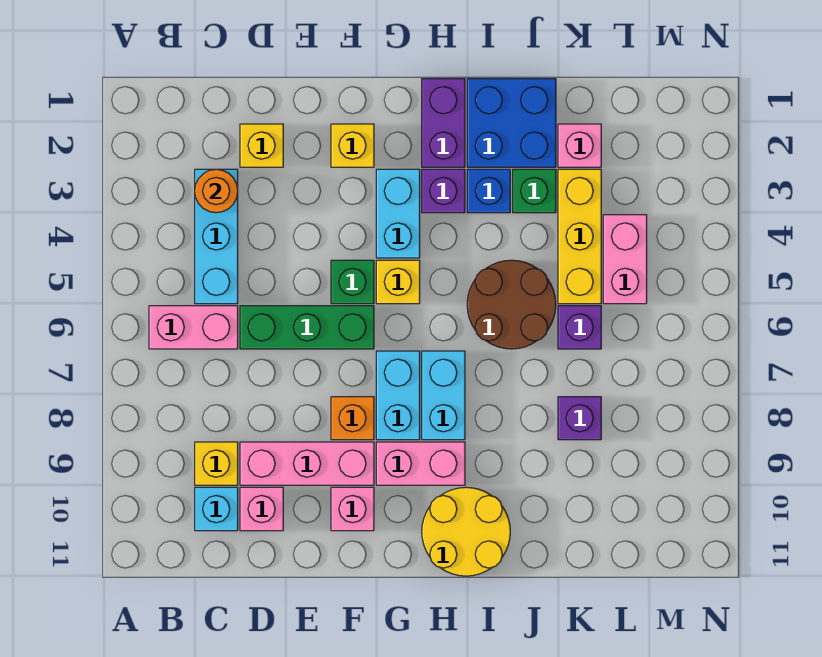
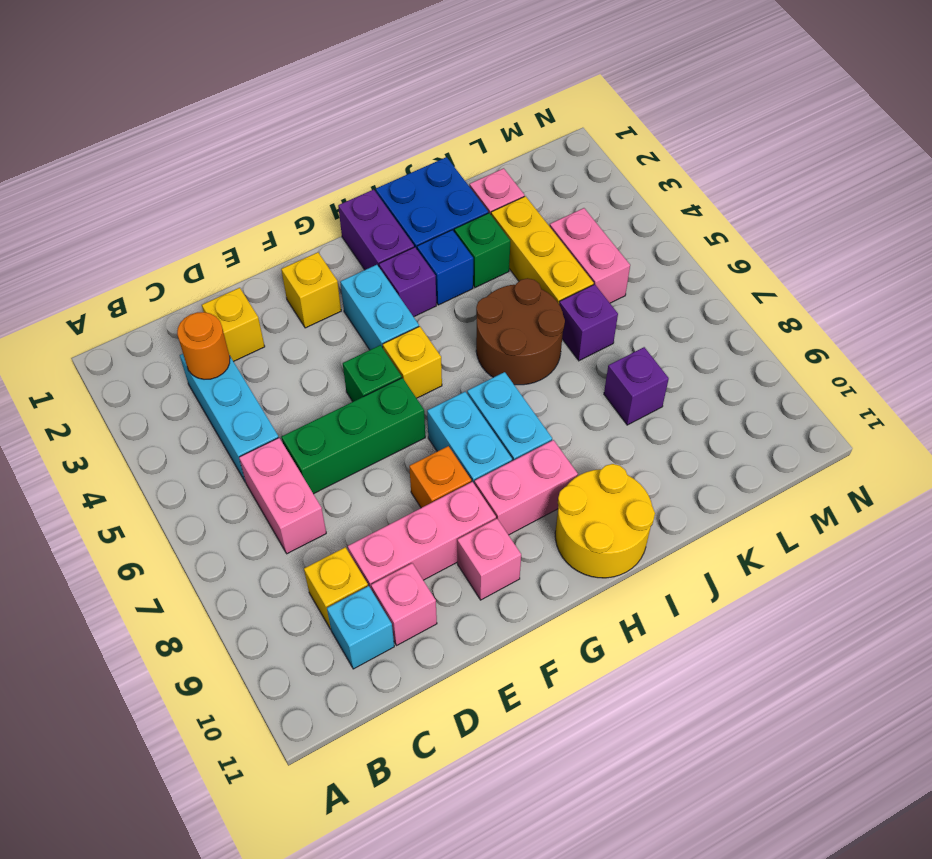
pink brick B6:C6 level 1 -> pink brick C6:C7 level 1

